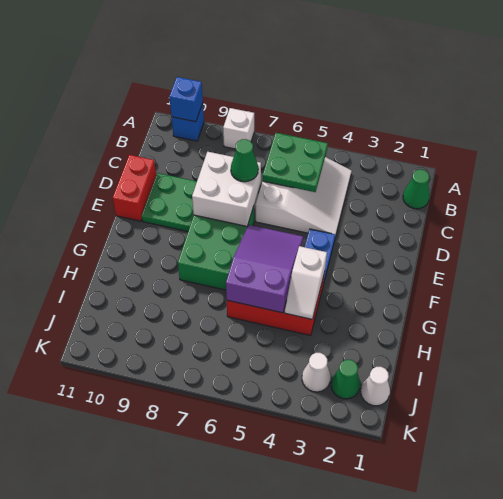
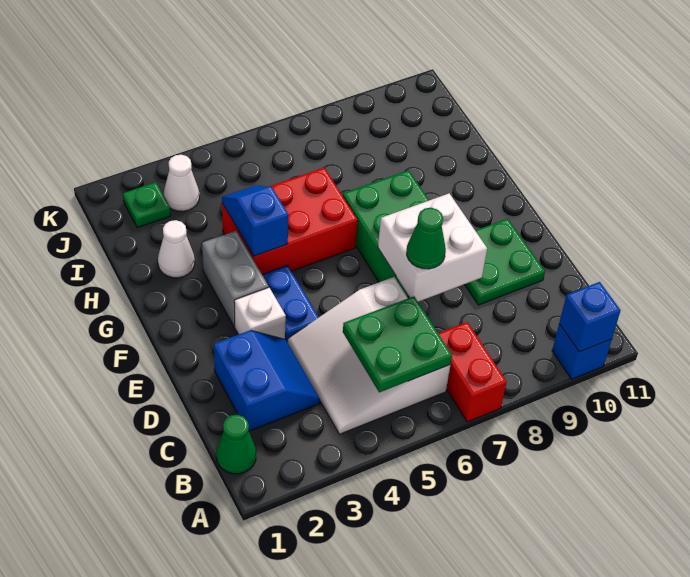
white brick A8 level 1 -> white brick E3 level 1
none -> blue slope C2:D3 level 1 top 2
red brick D11:E11 level 1 -> red brick A7:B7 level 1
none -> grey brick F3:G3 level 1
purple slope F5:H6 level 2 top H -> none
white slope G4:H4 level 2 top G -> blue slope G4:H4 level 2 top G
white cone J1 level 1 -> white cone H2 level 1
green cone J2 level 1 -> green plate J2 level 1

